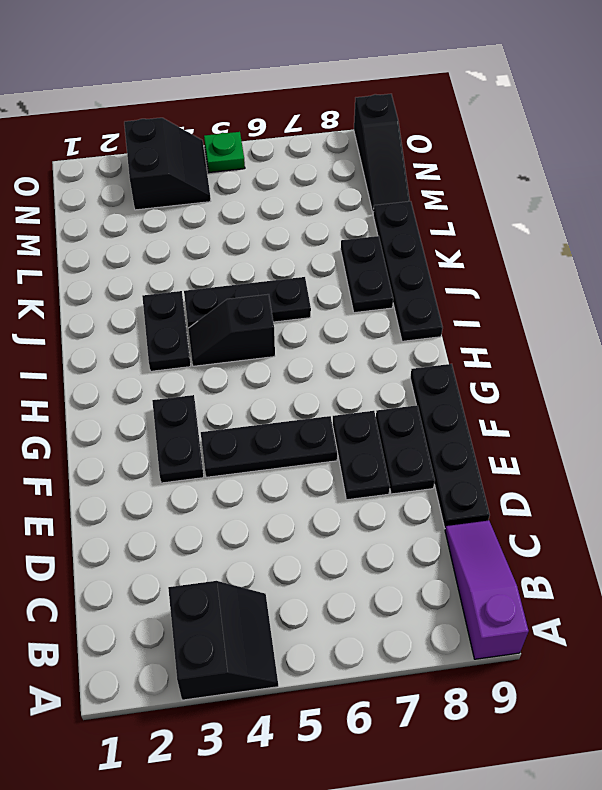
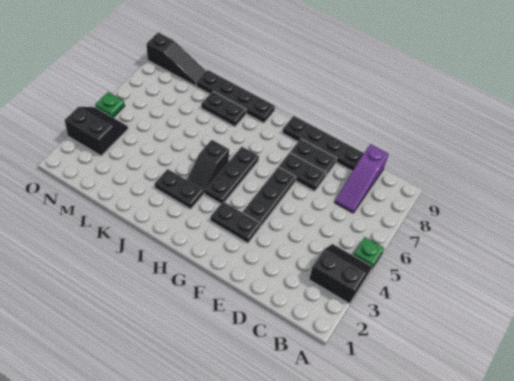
none -> green plate A5 level 1
purple slope A9:C9 level 1 top A -> purple slope C7:C9 level 1 top 9
black plate J4:J6 level 1 -> black plate H4:H6 level 1

